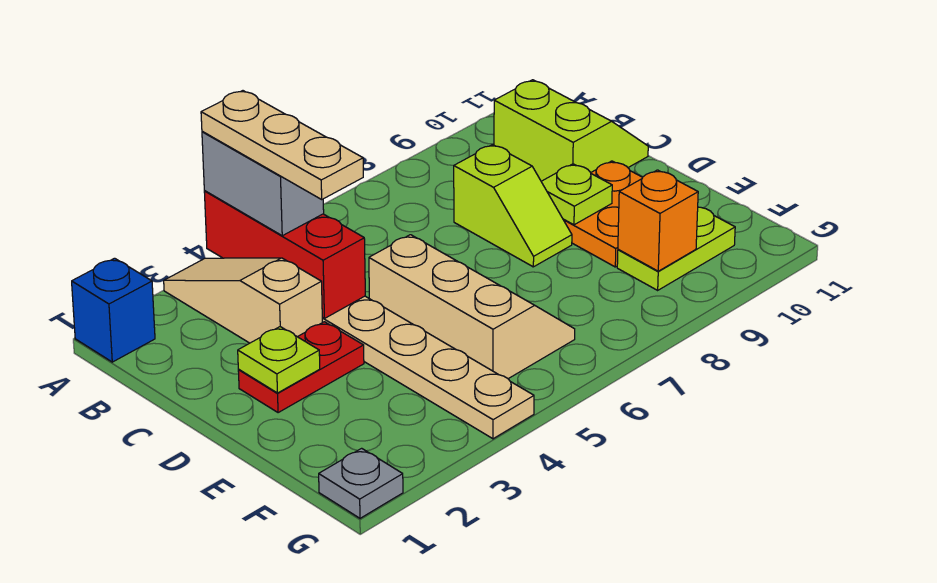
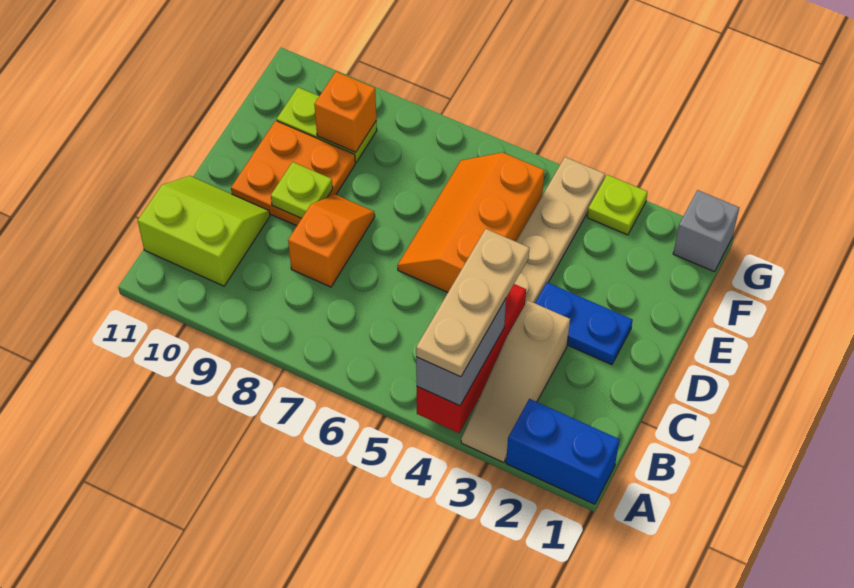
blue brick A1 level 1 -> blue brick A1:A2 level 1
lime slope B10:C11 level 1 top 10 -> lime slope B10:C11 level 1 top B
lime slope C8:D8 level 1 top C -> orange slope C8:D8 level 1 top C
red plate D2:D3 level 1 -> blue plate D2:D3 level 1
lime plate D2 level 2 -> lime plate G3 level 1
tan slope D5:F6 level 1 top 5 -> orange slope D5:F6 level 1 top 5
grey plate G1 level 1 -> grey brick G1 level 1

